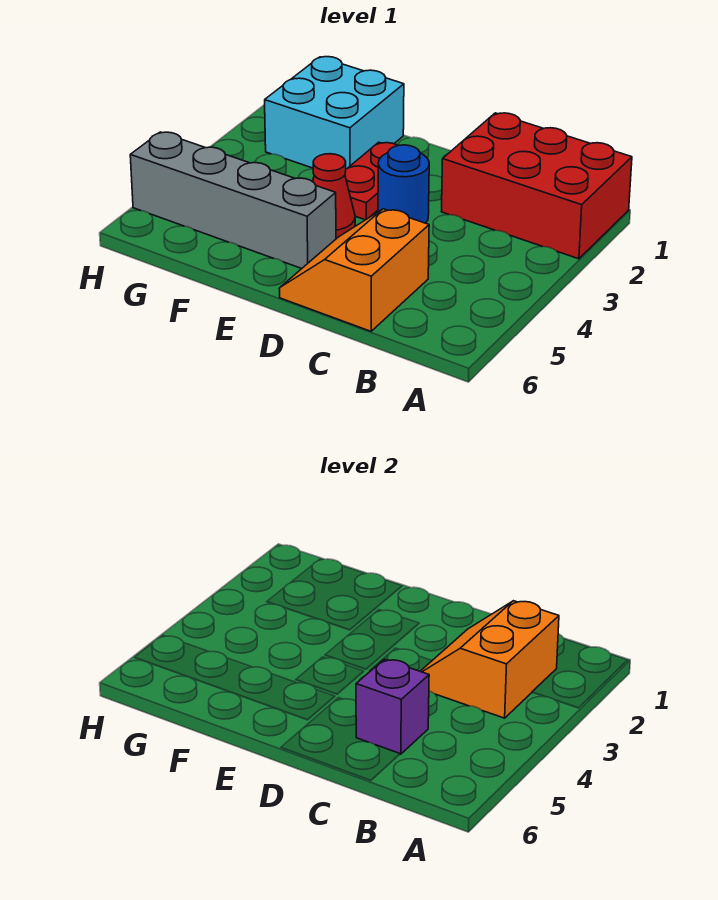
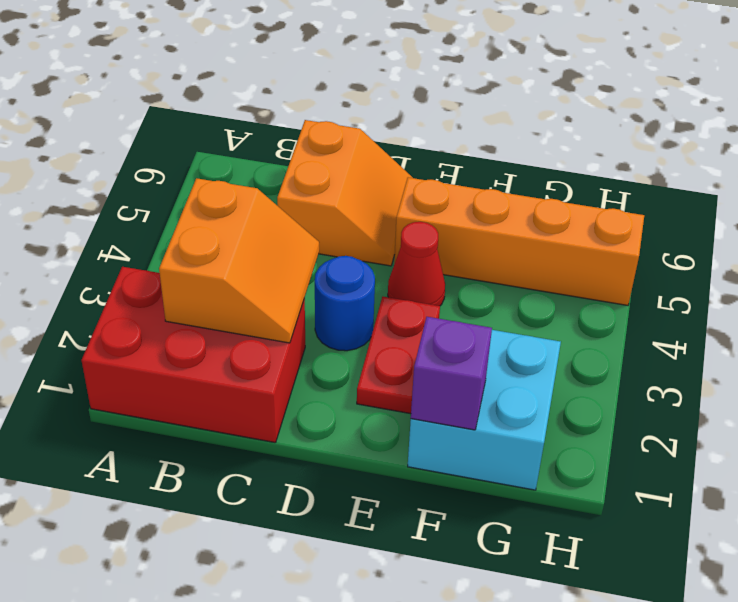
purple brick C5 level 2 -> purple brick F1 level 2
grey brick E5:H5 level 1 -> orange brick E5:H5 level 1

